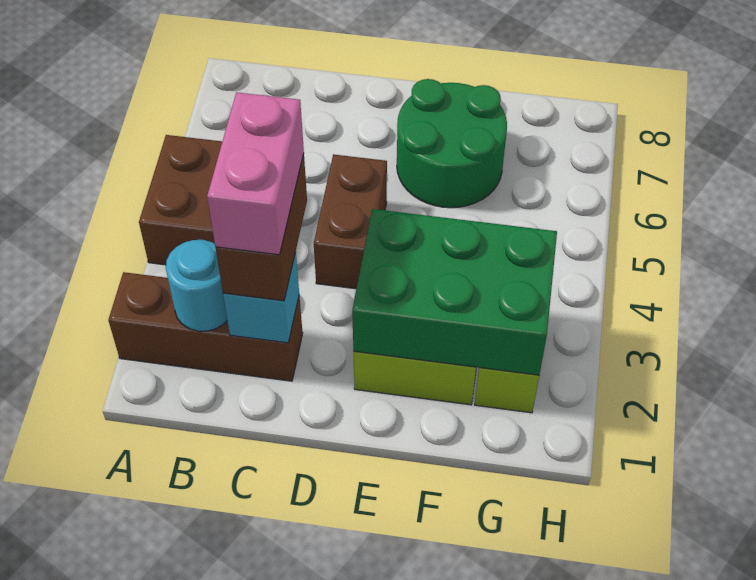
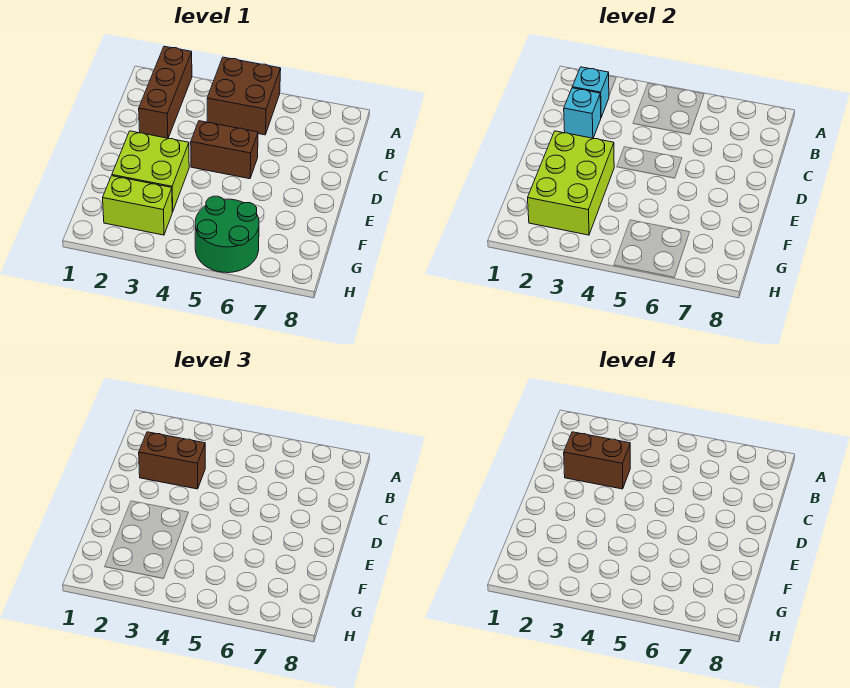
cyan round brick B2 level 2 -> cyan brick B2 level 2
pink brick C2:C3 level 4 -> brown brick C2:C3 level 4
green brick E2:G3 level 2 -> lime brick E2:G3 level 2
green round brick E6:F7 level 1 -> green round brick G5:H6 level 1

